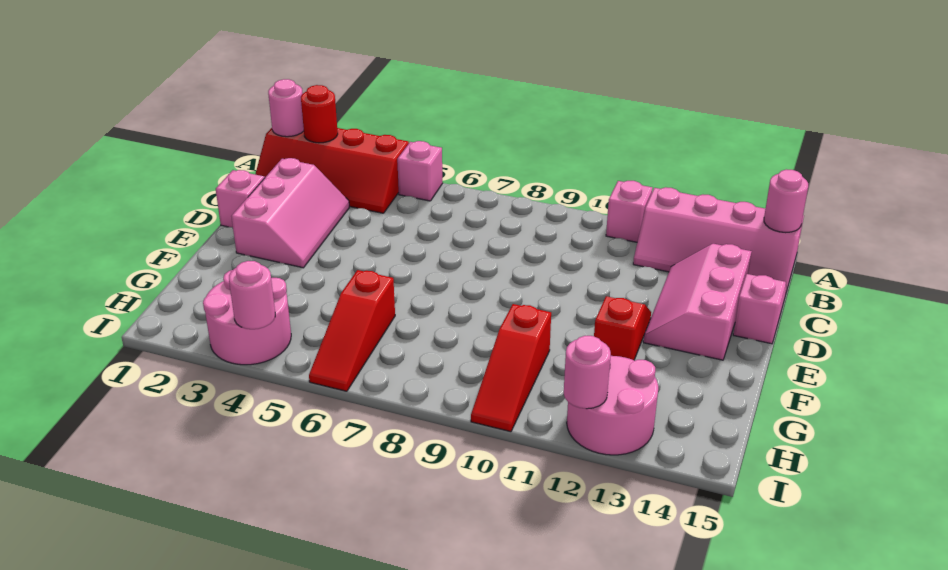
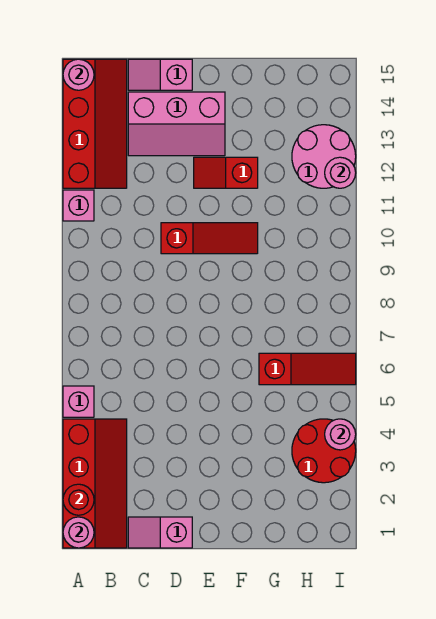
pink slope A12:B15 level 1 top A -> red slope A12:B15 level 1 top A
pink slope C2:E3 level 1 top 2 -> none
red slope G10:I10 level 1 top G -> red slope D10:F10 level 1 top D
pink round brick H3:I4 level 1 -> red round brick H3:I4 level 1

